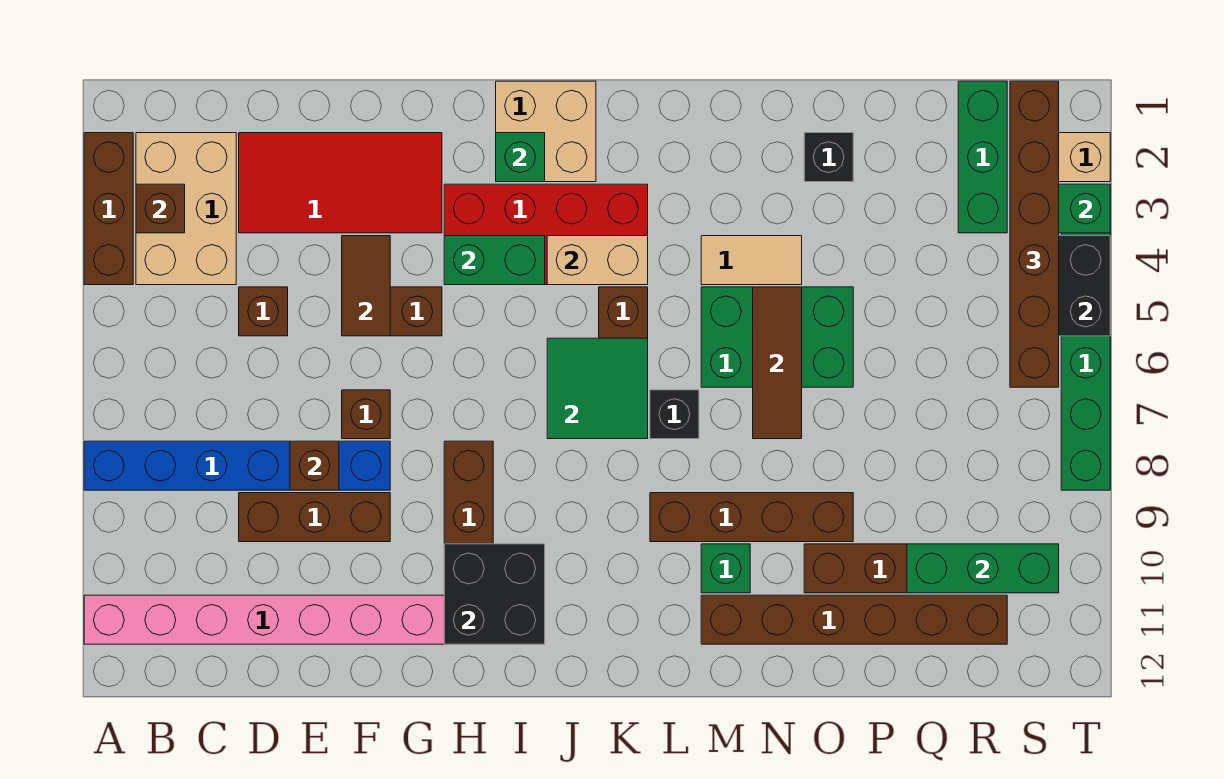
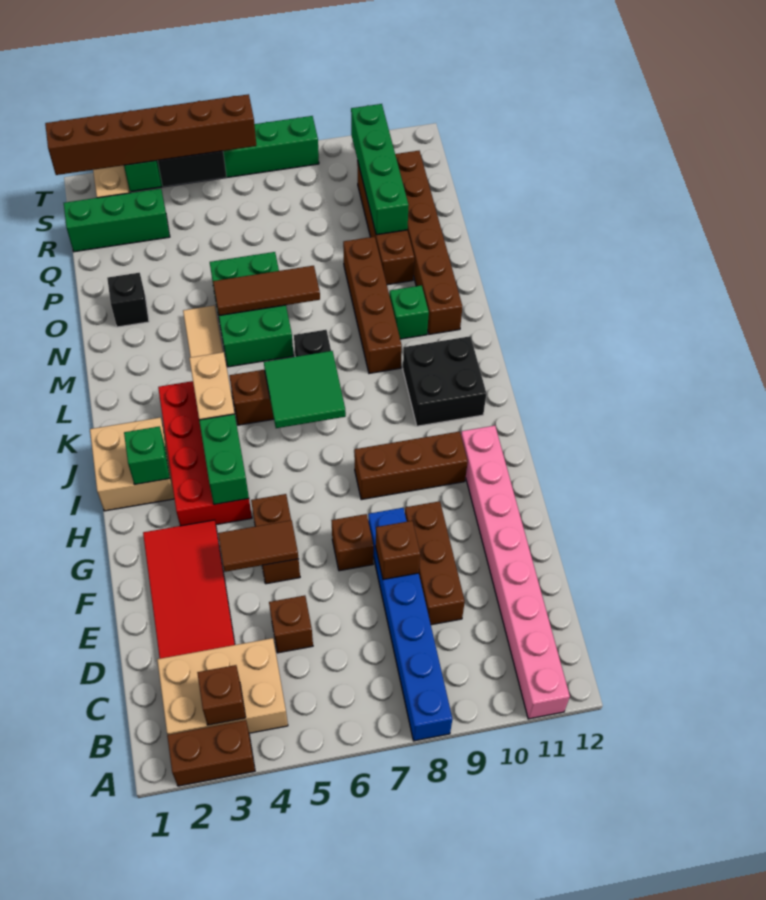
brown brick A2:A4 level 1 -> brown brick A2:A3 level 1
black brick H10:I11 level 2 -> black brick J10:K11 level 1
green brick Q10:S10 level 2 -> green brick P10:S10 level 2

